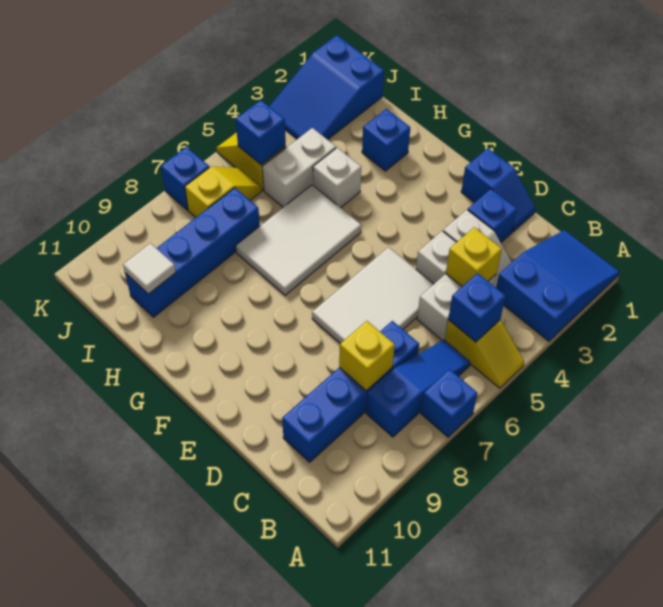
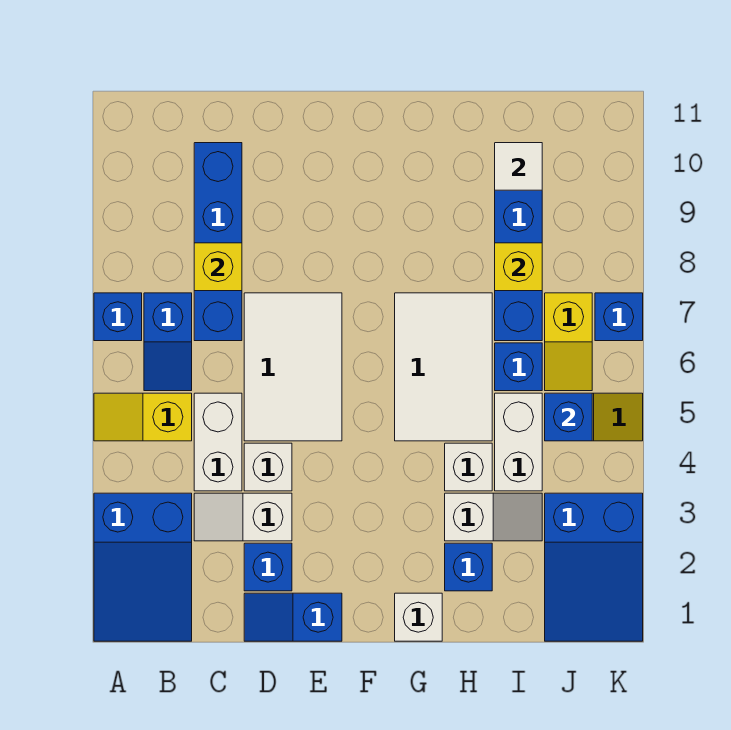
blue brick B5 level 2 -> blue brick I6 level 1
blue slope B6:B8 level 1 top 8 -> blue slope B6:B7 level 1 top 7
yellow brick C4 level 2 -> yellow brick I8 level 2
none -> white brick G1 level 1
none -> white slope H3:I3 level 1 top H
blue slope J1:K3 level 1 top 1 -> blue slope J1:K3 level 1 top 3

